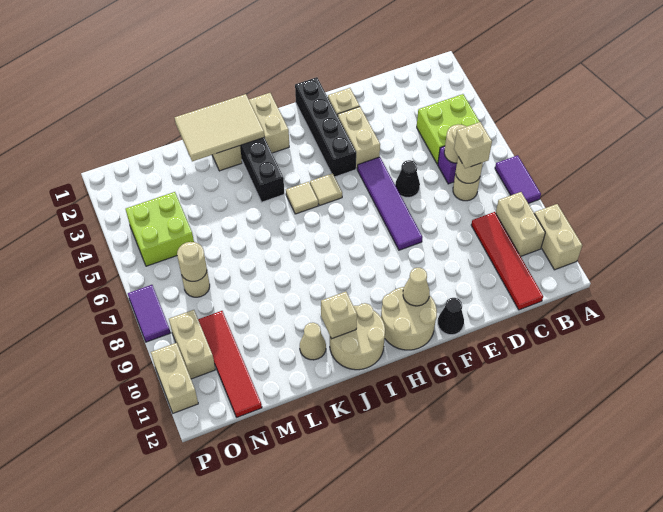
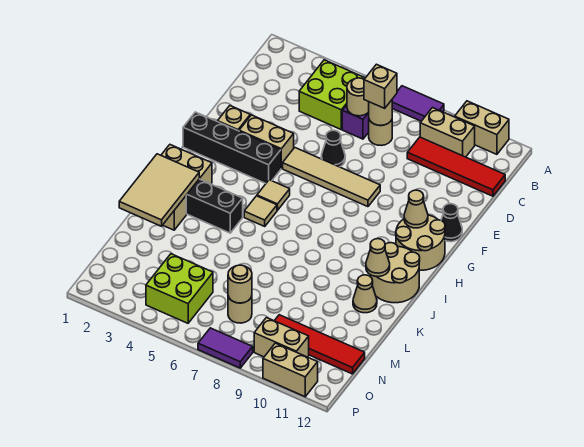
purple tile F5:F8 level 1 -> tan tile F5:F8 level 1
tan brick J11 level 2 -> tan cone J11 level 2

